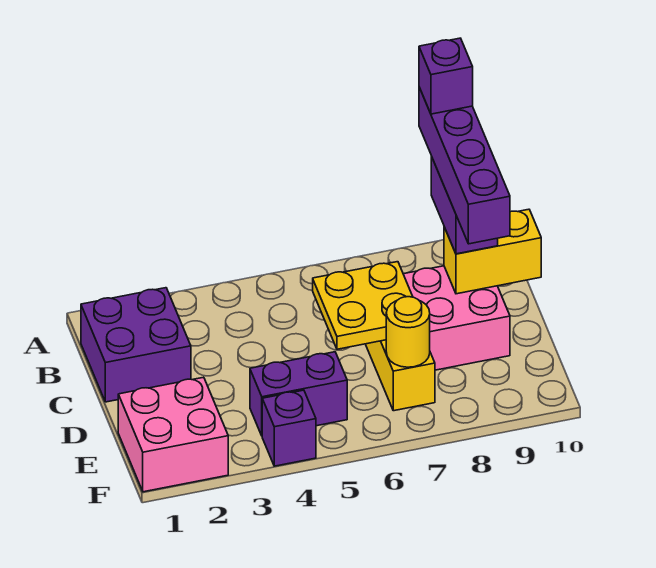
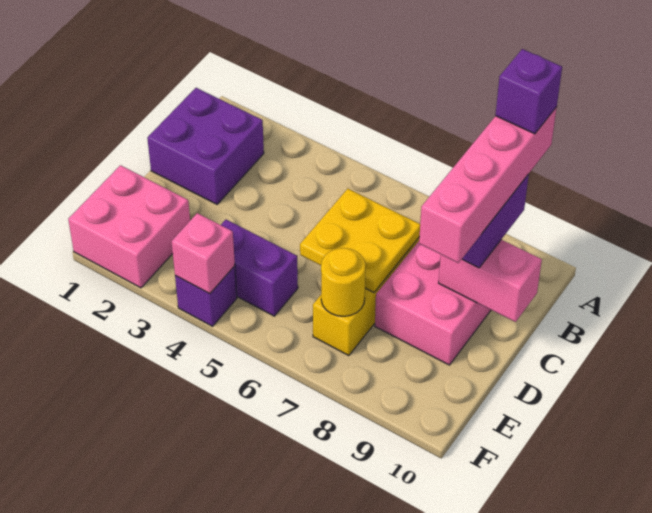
purple brick A9:D9 level 4 -> pink brick A9:D9 level 4
yellow brick C9:C10 level 2 -> pink brick C9:C10 level 2
none -> pink brick F4 level 2

